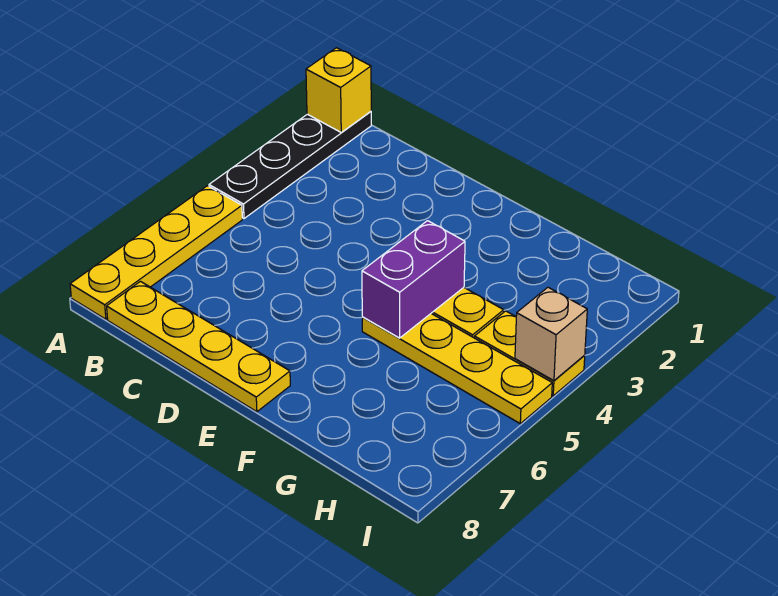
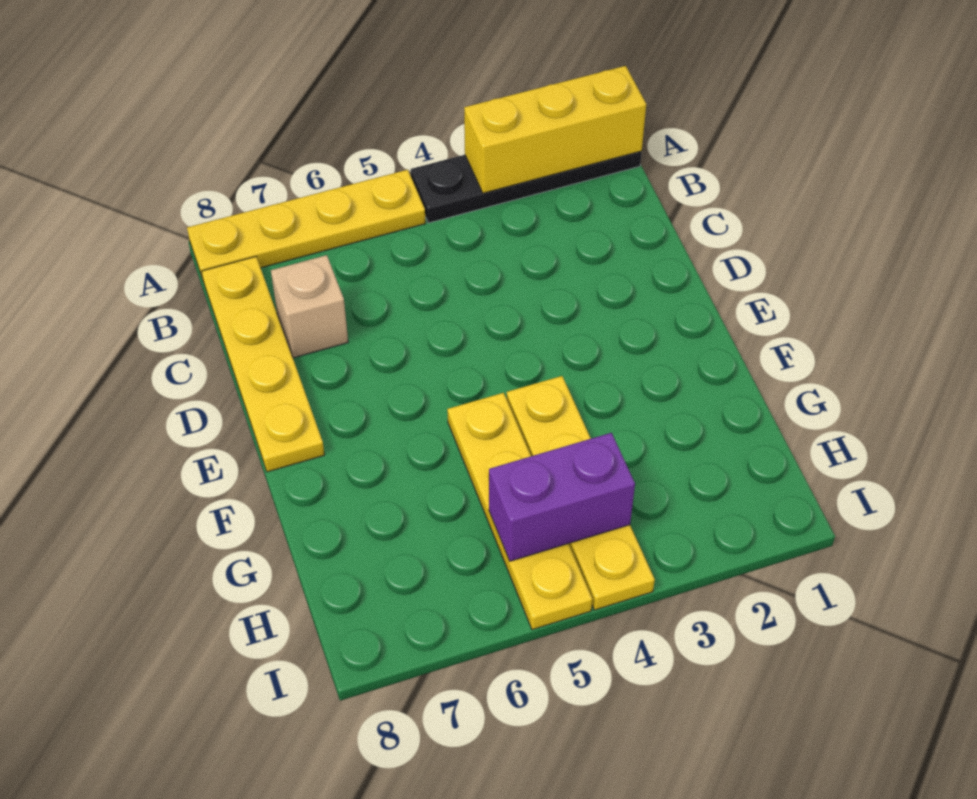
yellow brick A1 level 2 -> yellow brick A1:A3 level 2
purple brick F4:F5 level 2 -> purple brick H4:H5 level 2
tan brick I4 level 2 -> tan brick C7 level 1

